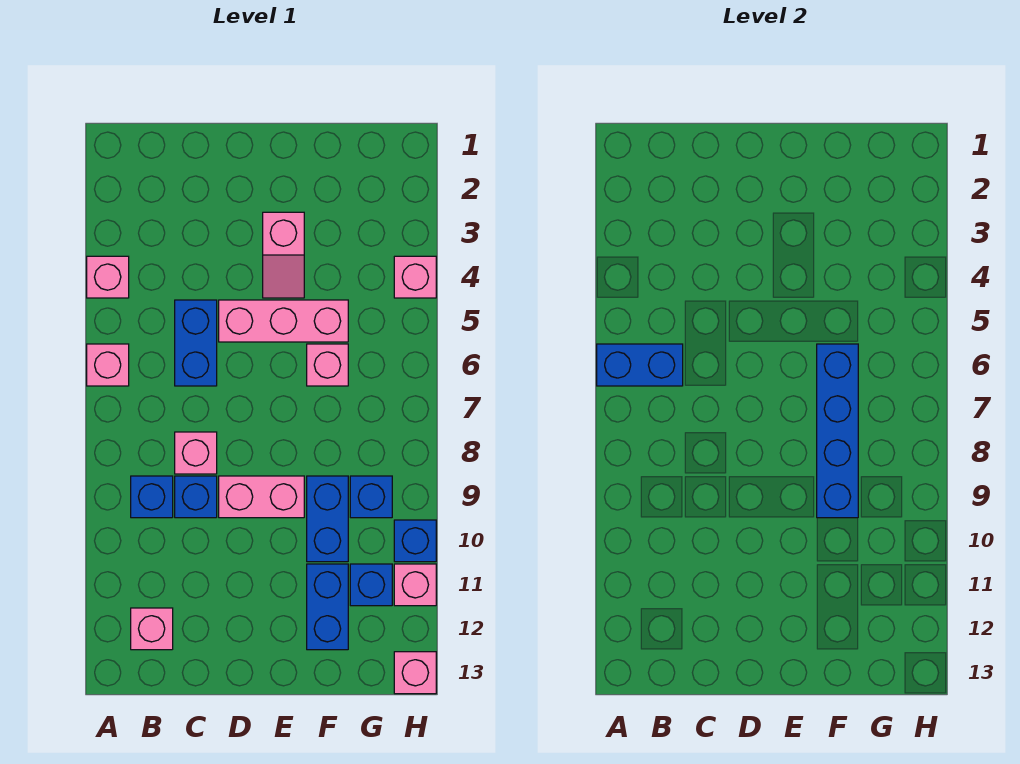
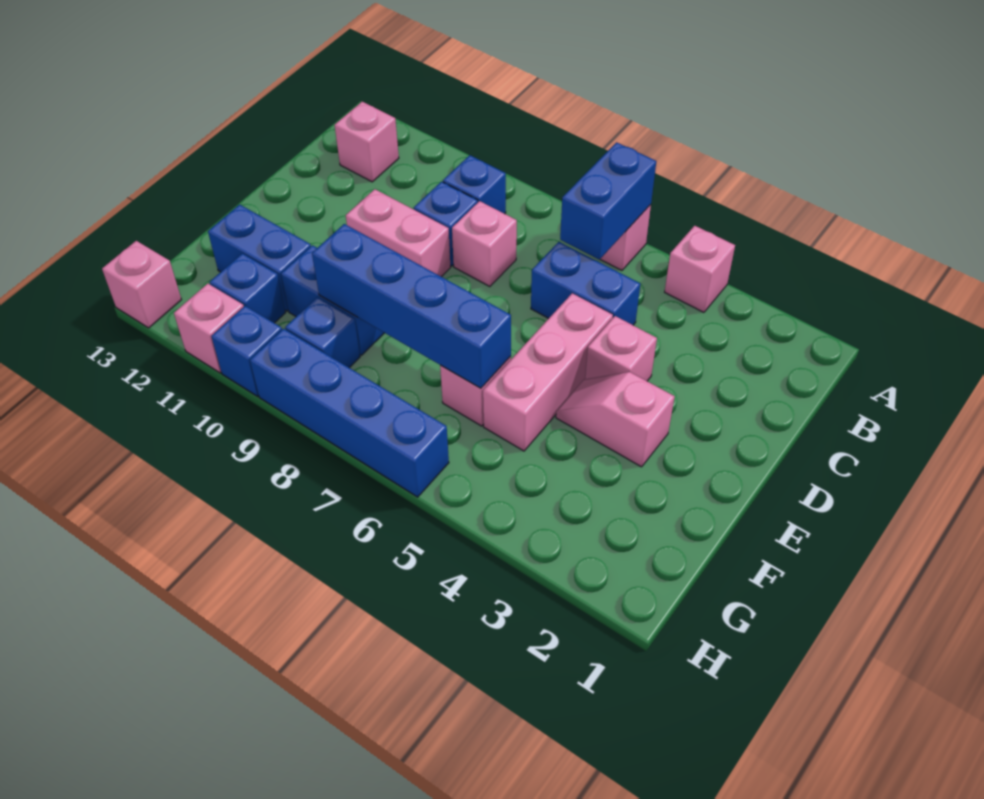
pink brick D9:E9 level 1 -> pink brick D9:D10 level 1
pink brick H4 level 1 -> pink brick D4 level 1
none -> blue brick H6:H9 level 1

